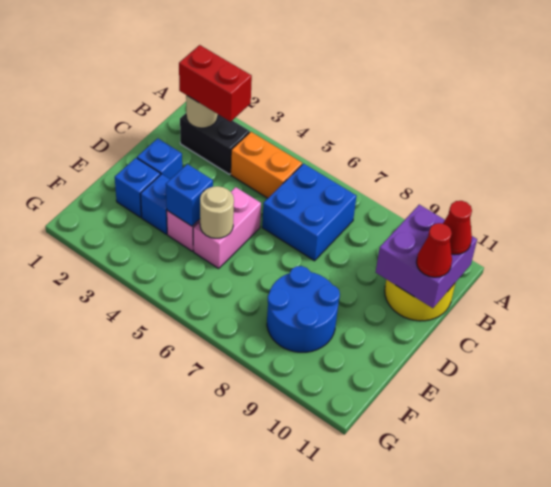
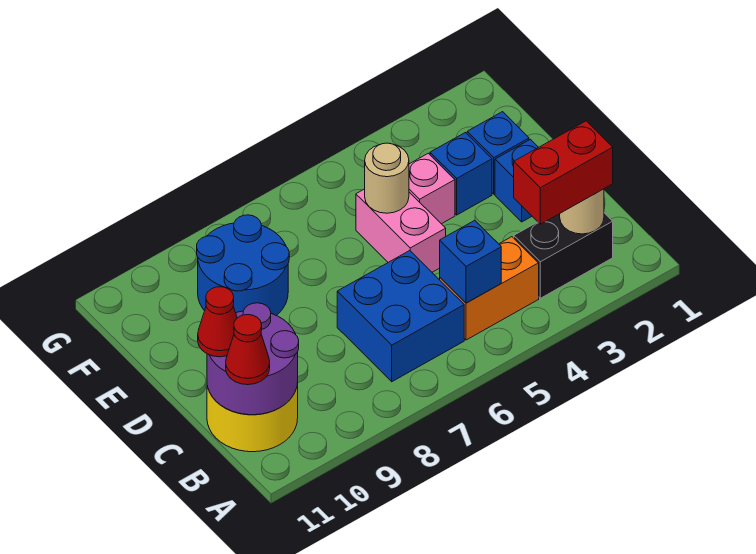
purple brick B10:C11 level 2 -> purple round brick B10:C11 level 2
blue brick E4 level 2 -> blue brick B5 level 2

